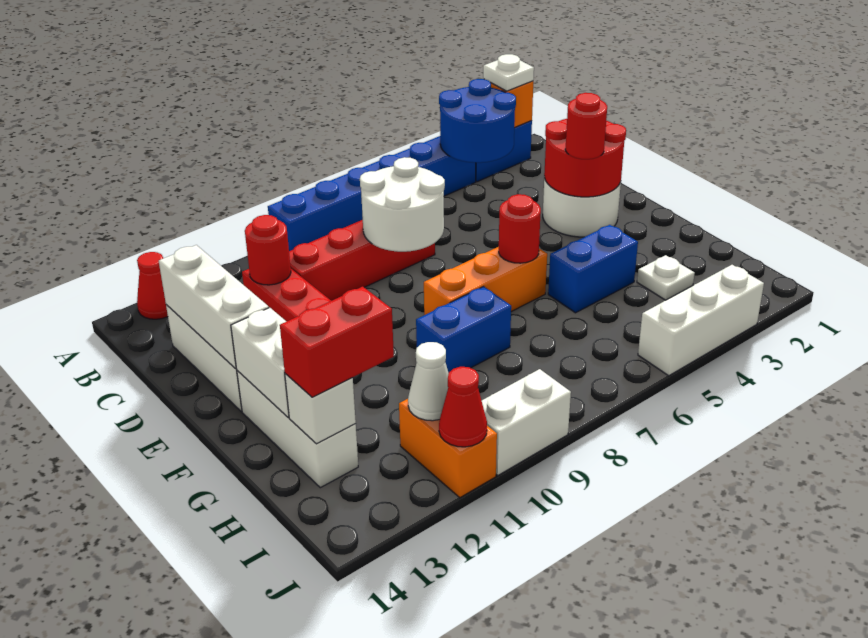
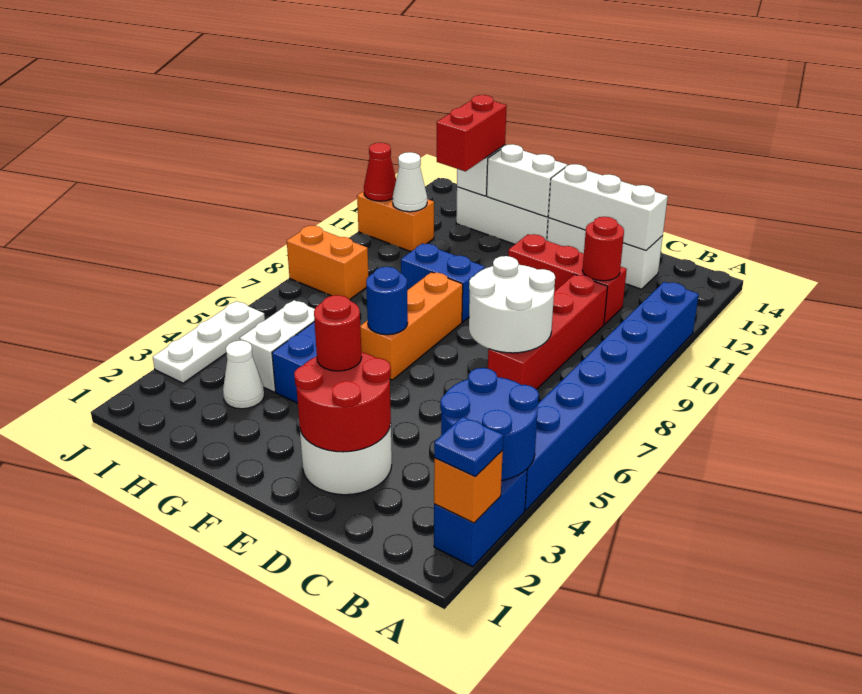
white plate A2 level 3 -> blue plate A2 level 3
blue brick A4:A9 level 1 -> blue brick A4:A11 level 1
red cone A13 level 1 -> none
red round brick F6 level 2 -> blue round brick F6 level 2
blue brick G8:G9 level 1 -> blue brick F9:G9 level 1
white plate H3 level 1 -> white cone H3 level 1
none -> orange brick I8:J8 level 1
white brick J3:J5 level 1 -> white plate J3:J5 level 1
white brick J9:J10 level 1 -> white brick H4:H5 level 1

